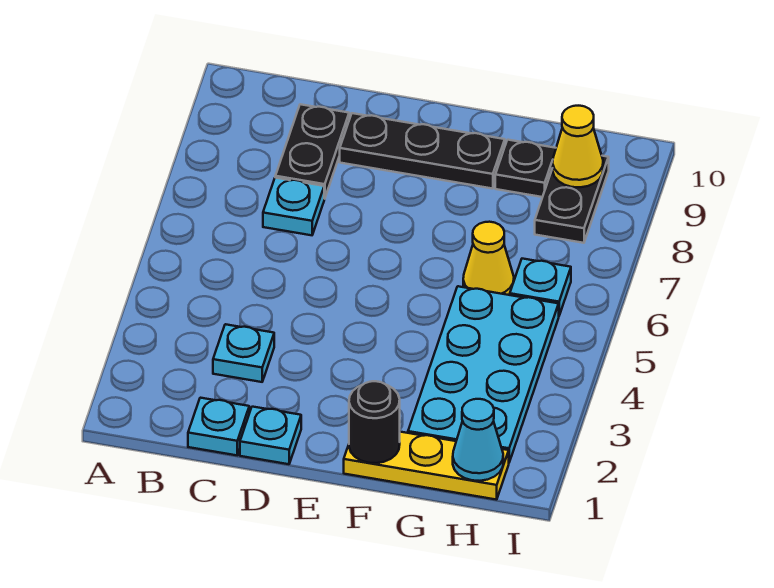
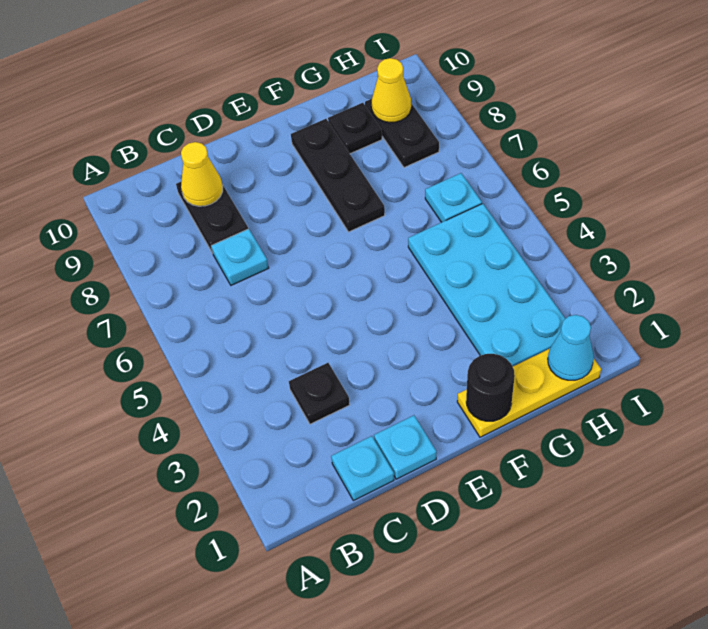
cyan plate C3 level 1 -> black plate C3 level 1
black plate D9:F9 level 1 -> black plate F7:F9 level 1
yellow cone G6 level 1 -> yellow cone C9 level 2

